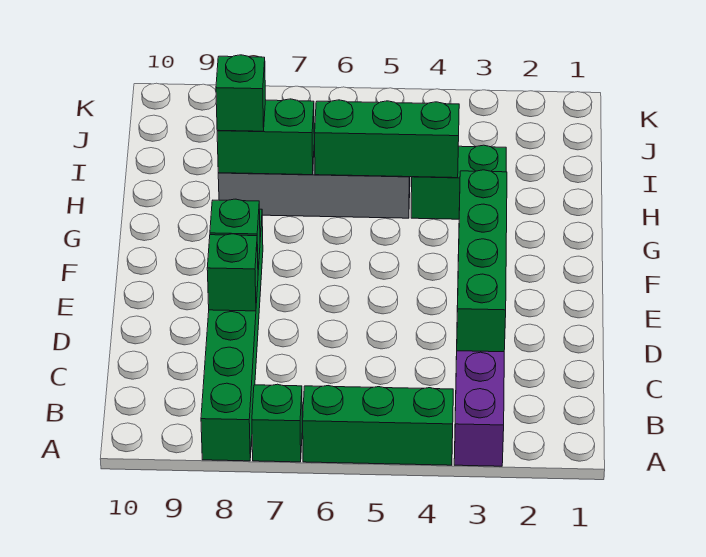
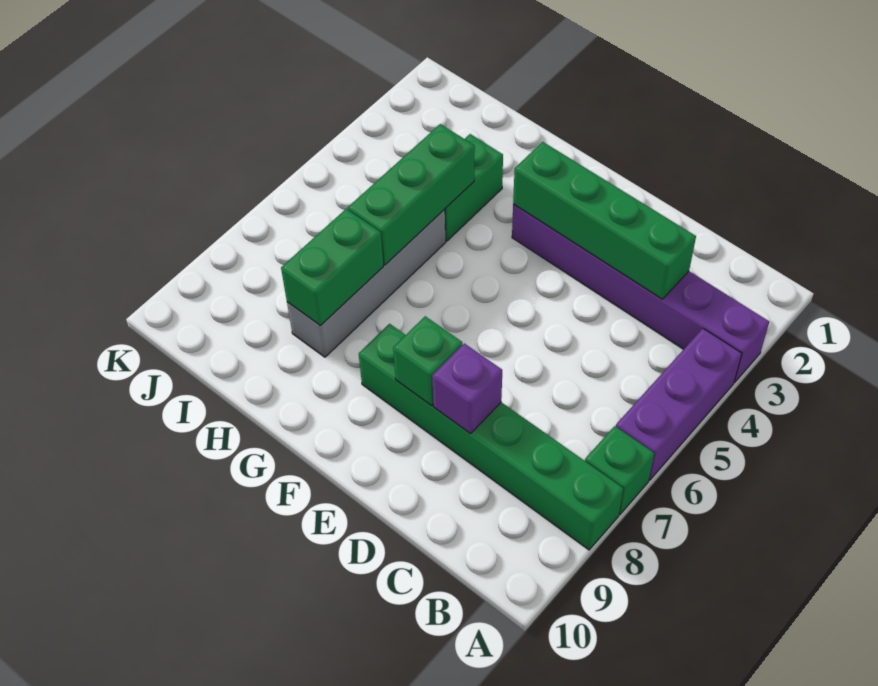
green brick A4:A6 level 1 -> purple brick A4:A6 level 1
green brick D8 level 2 -> purple brick D8 level 2
green brick H8 level 3 -> none

